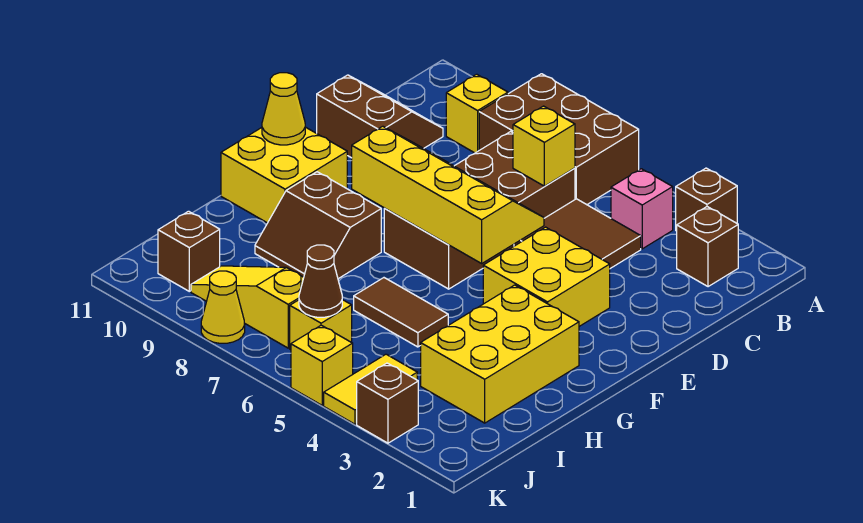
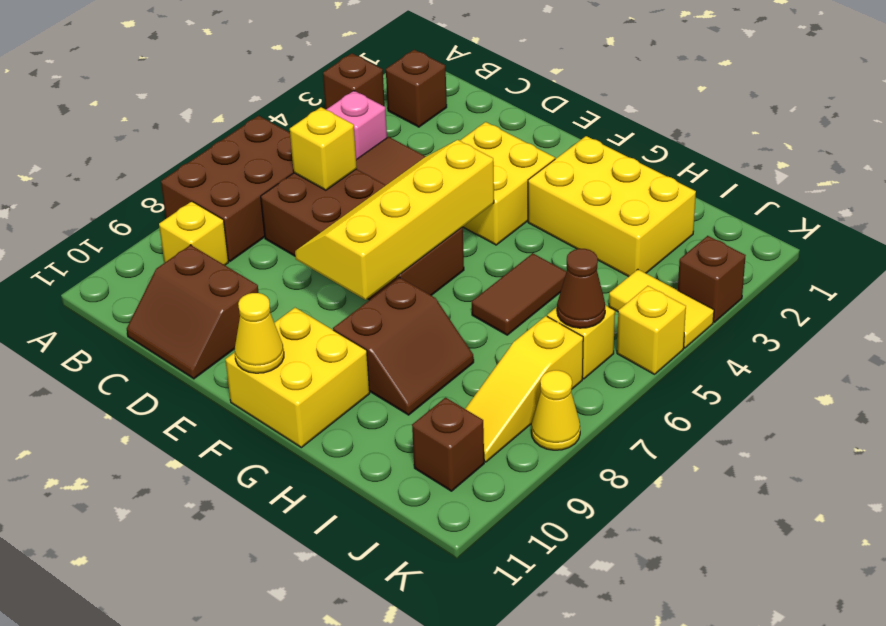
brown slope C10:D11 level 1 top D -> brown slope C10:D11 level 1 top 10

